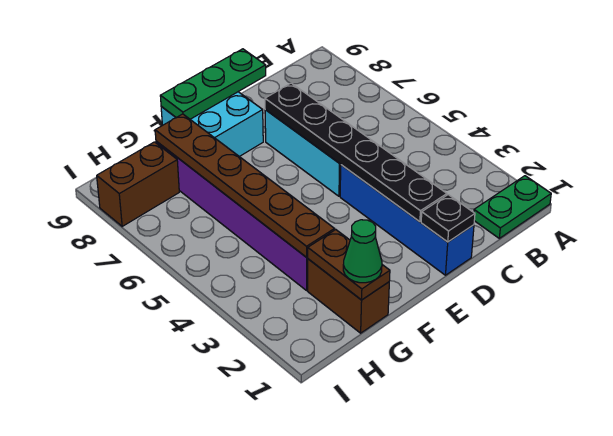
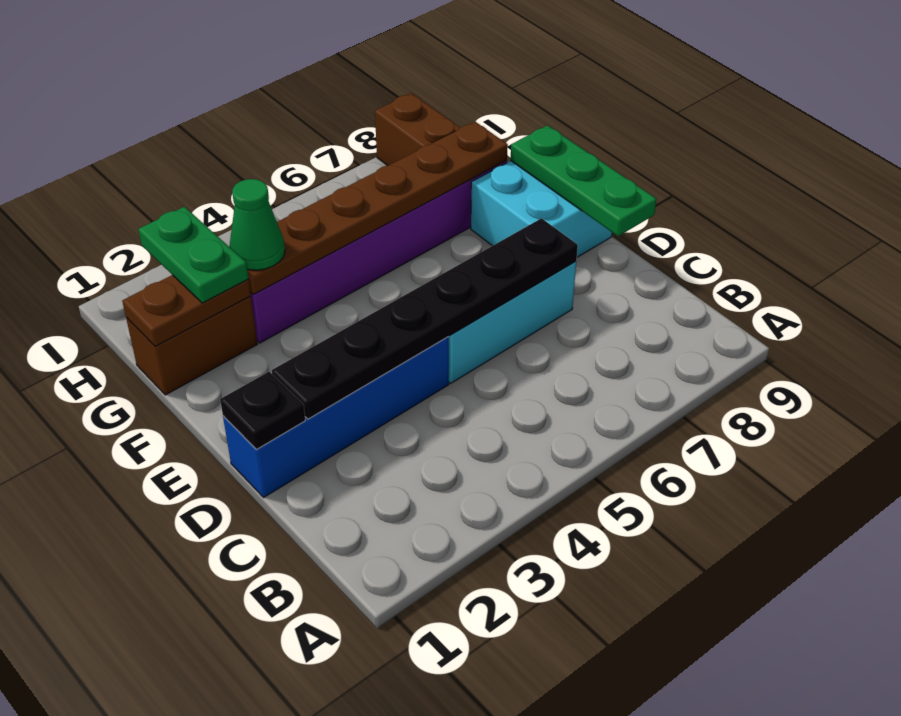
green plate A1:B1 level 1 -> green plate G2:H2 level 3
green cone G1 level 3 -> green cone G3 level 3

